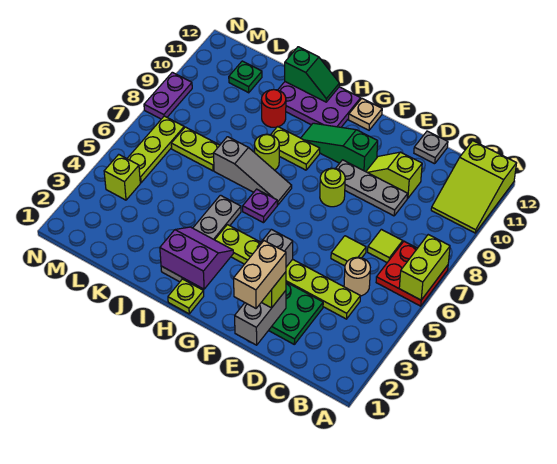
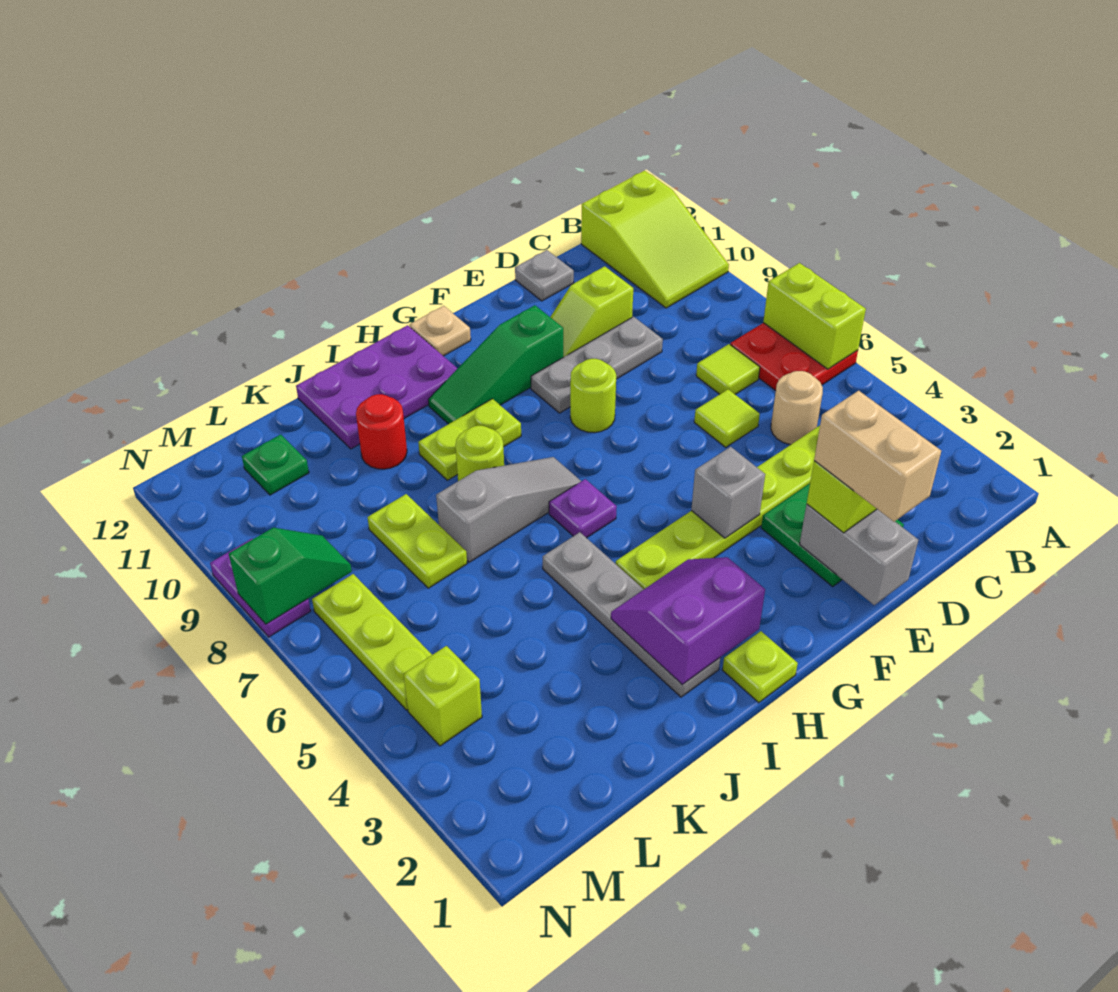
green slope I12:J12 level 2 top J -> green slope M8:N8 level 2 top N
lime plate K7:L7 level 1 -> lime plate K7:K8 level 1

